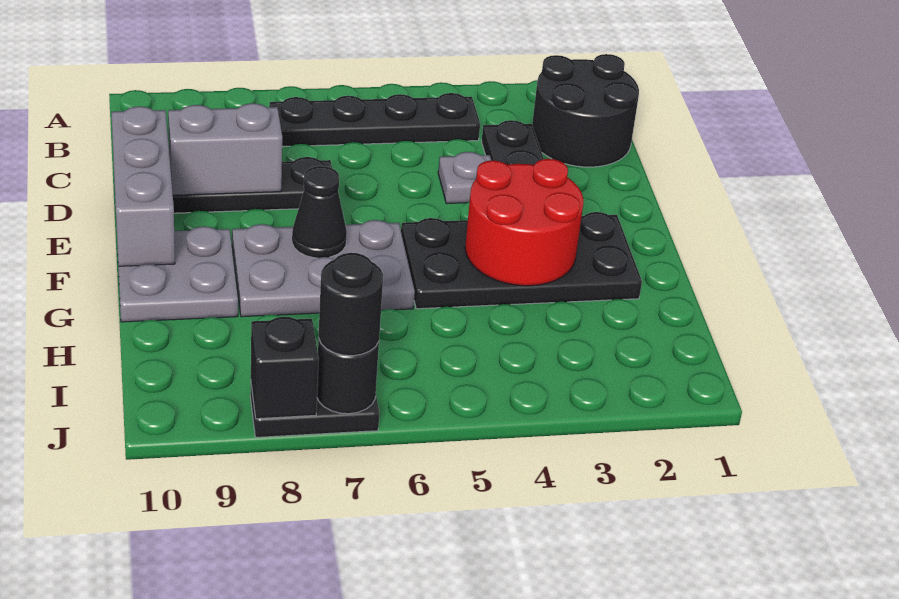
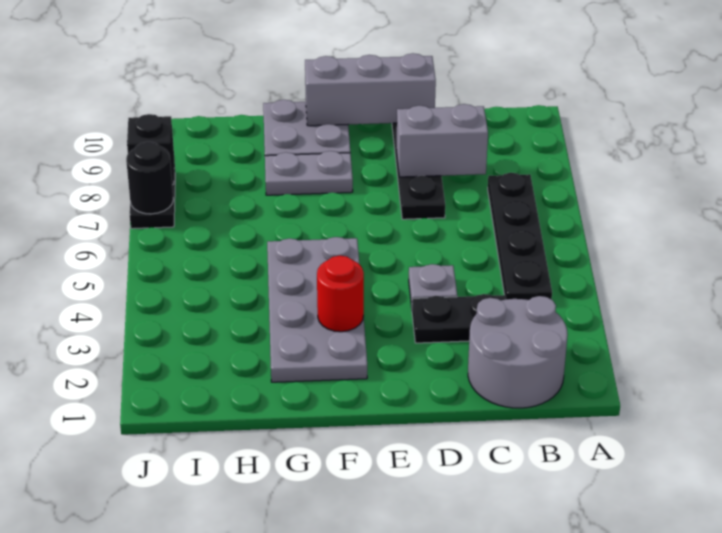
black round brick B1:C2 level 1 -> grey round brick B1:C2 level 1
grey brick D8:D9 level 2 -> grey brick C8:D8 level 2
black plate F2:G5 level 1 -> grey plate F2:G5 level 1
red round brick F3:G4 level 2 -> red round brick F3 level 2
grey plate F6:G8 level 1 -> grey plate F8:G8 level 1
black cone F7 level 2 -> none
black round brick J7 level 3 -> none

